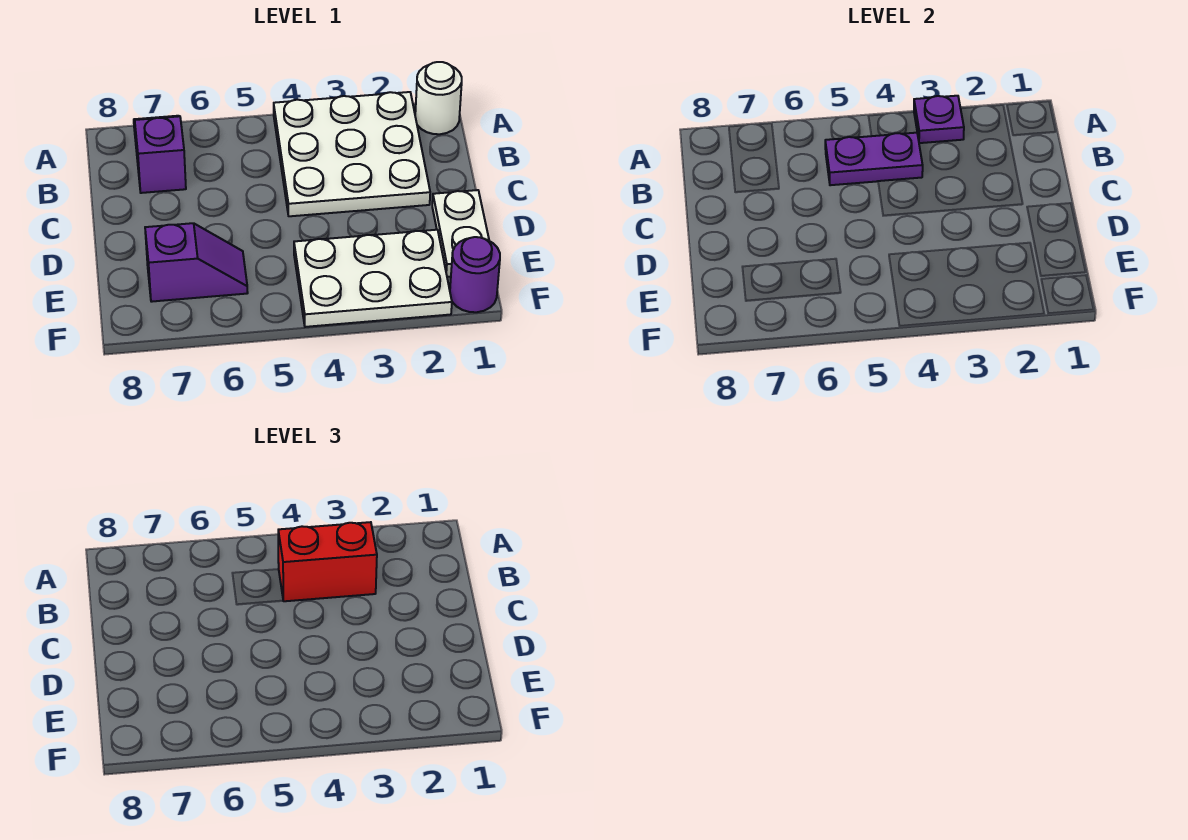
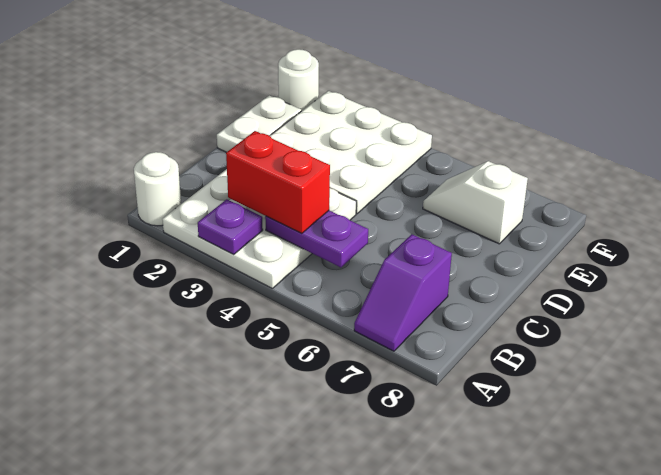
white plate E2:F4 level 1 -> white plate D2:F4 level 1
purple slope E6:E7 level 1 top 7 -> white slope E6:E7 level 1 top 7
purple round brick F1 level 1 -> white round brick F1 level 1

